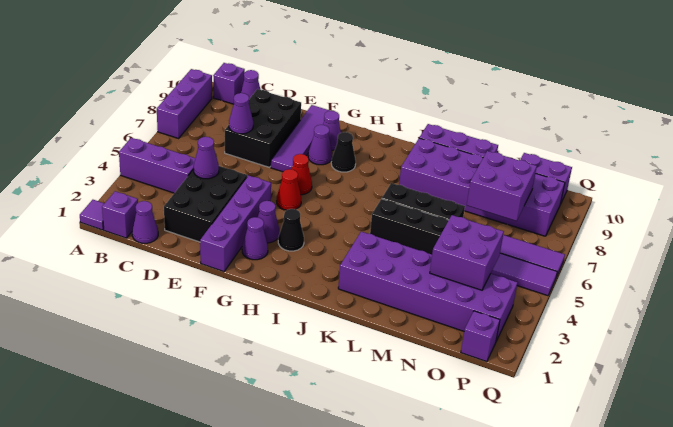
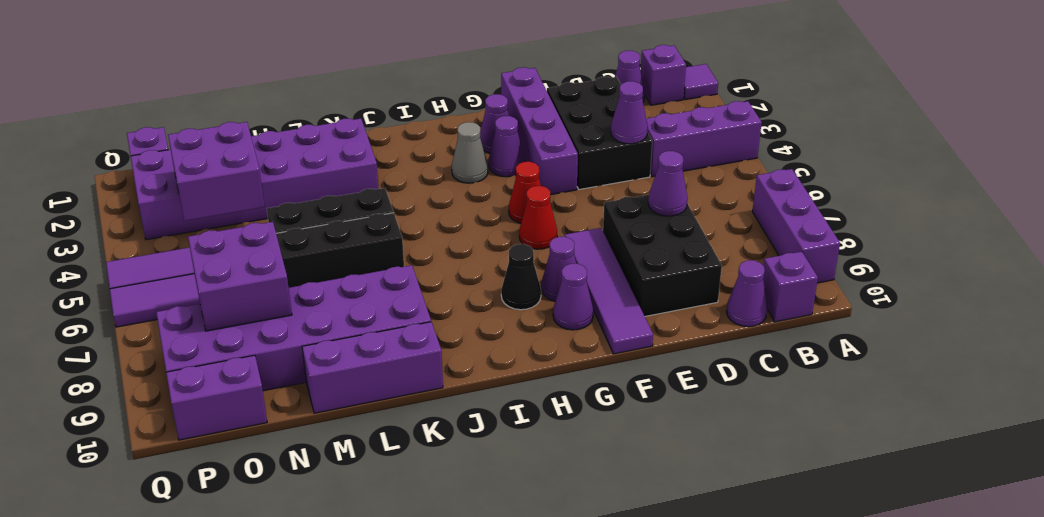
black cone H3 level 1 -> grey cone H3 level 1

